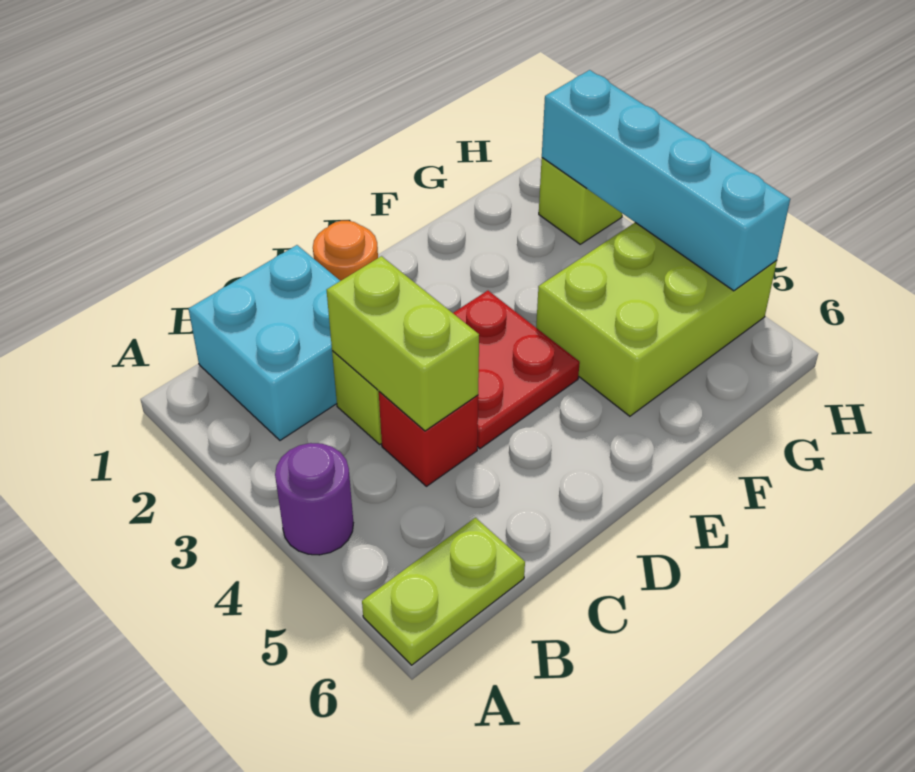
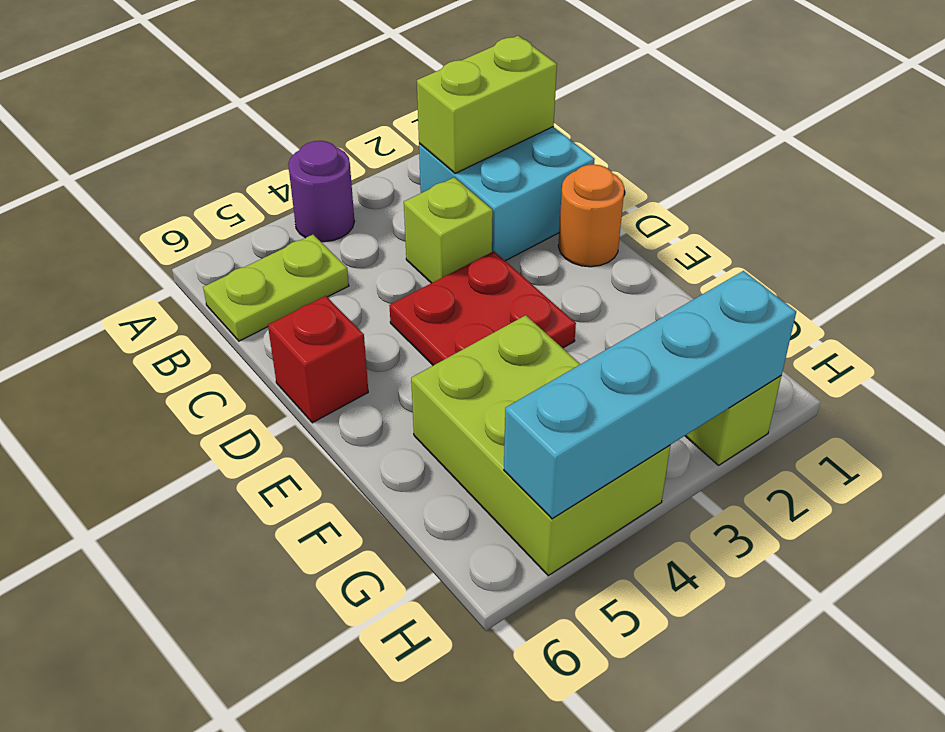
lime plate A6:B6 level 1 -> lime plate B5:B6 level 1
lime brick C3:C4 level 2 -> lime brick B1:B2 level 2
red brick C4 level 1 -> red brick D6 level 1

